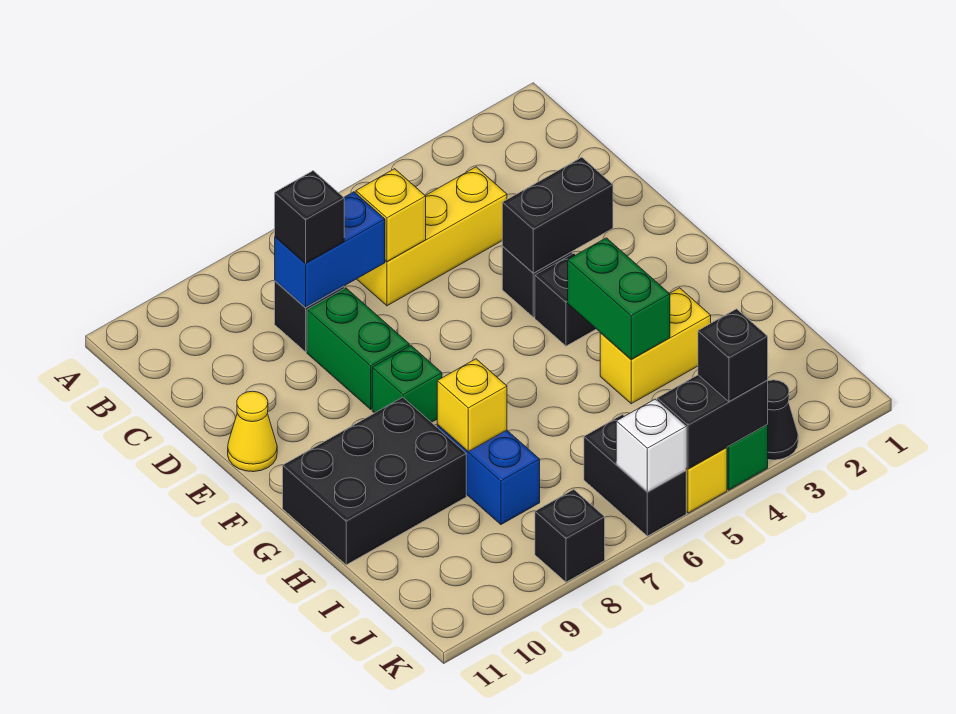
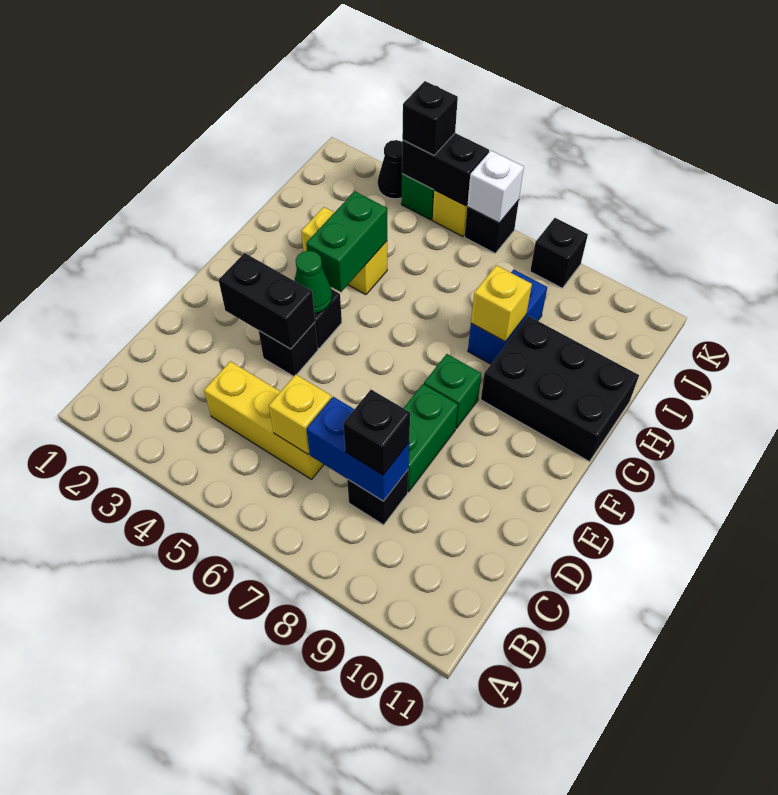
yellow cone E11 level 1 -> none
none -> green cone F4 level 2
black brick J6:K6 level 1 -> black brick K6 level 1

